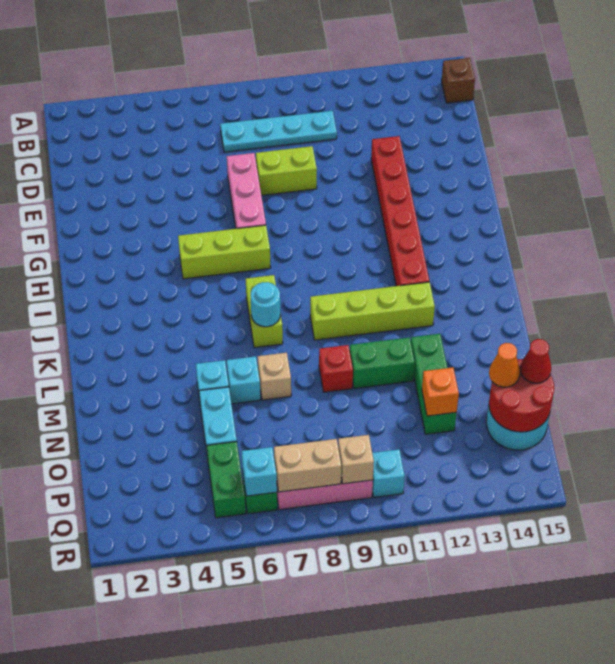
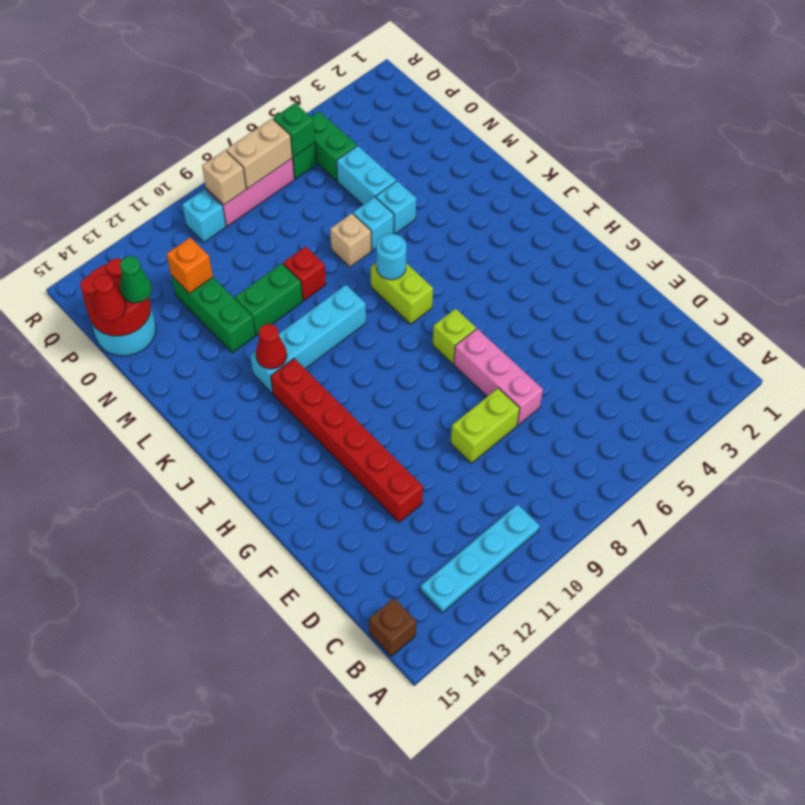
cyan plate C7:C10 level 1 -> cyan plate B10:B13 level 1
lime brick H5:H7 level 1 -> lime brick H7 level 1
lime brick K9:K12 level 1 -> cyan brick K9:K12 level 1
none -> red cone K12 level 2
orange cone O14 level 3 -> green cone O14 level 3
cyan brick Q6 level 2 -> green brick Q6 level 2

